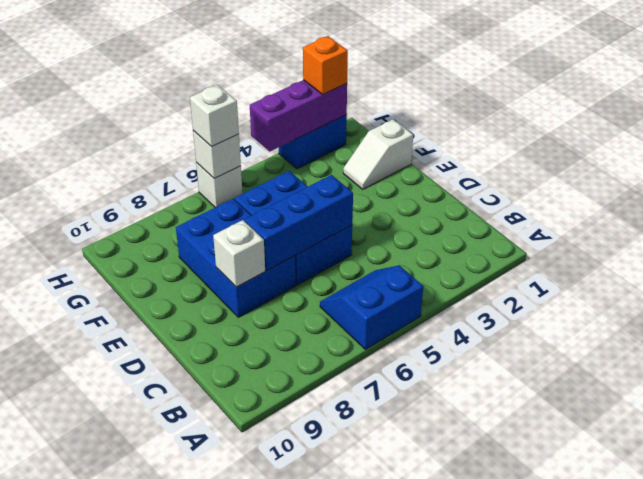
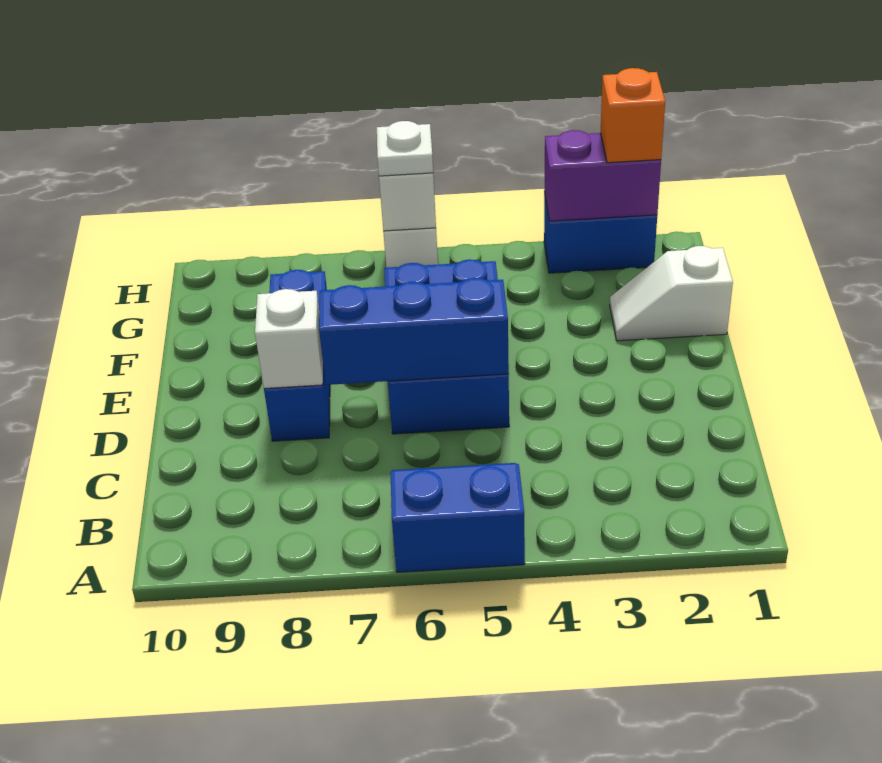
blue brick D7:F8 level 1 -> blue brick D8:F8 level 1
purple brick H2:H4 level 2 -> purple brick H2:H3 level 2
white brick H6 level 3 -> white plate H6 level 3

